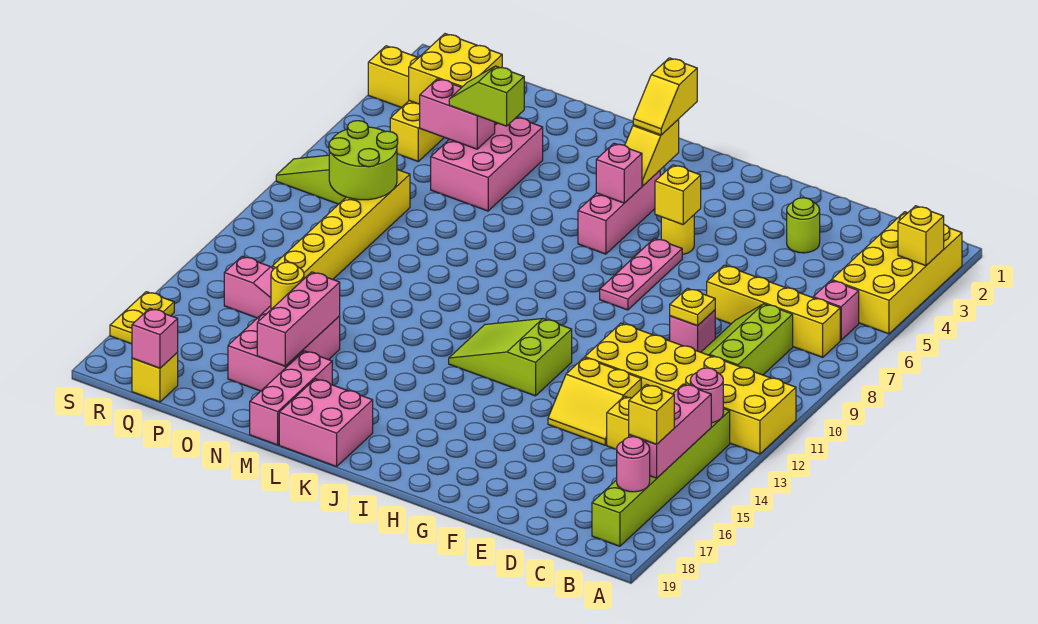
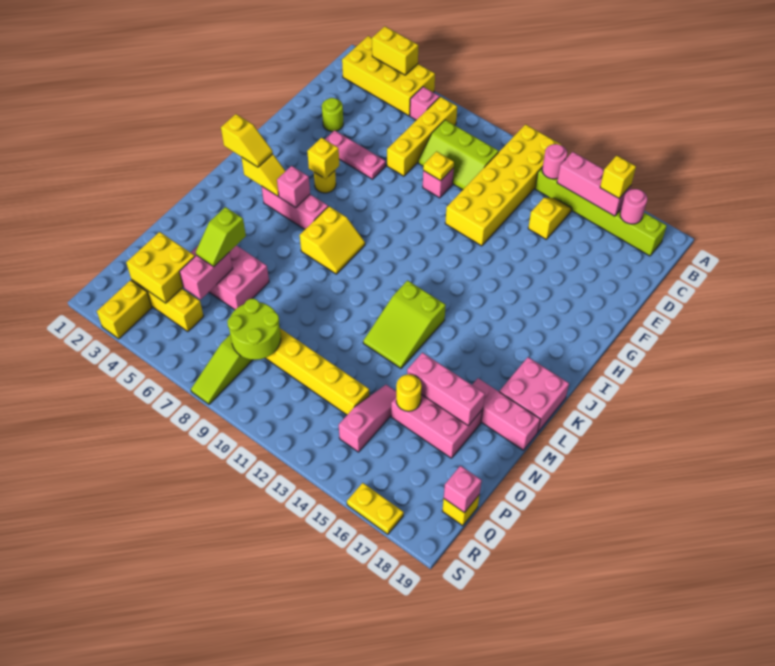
yellow brick A3 level 2 -> yellow brick A3:A4 level 2
yellow slope E13:F14 level 1 top 13 -> yellow slope J7:K8 level 1 top 7
pink plate H6:H8 level 1 -> pink plate F4:F6 level 1
lime slope H12:J13 level 1 top H -> lime slope K12:M13 level 1 top K

